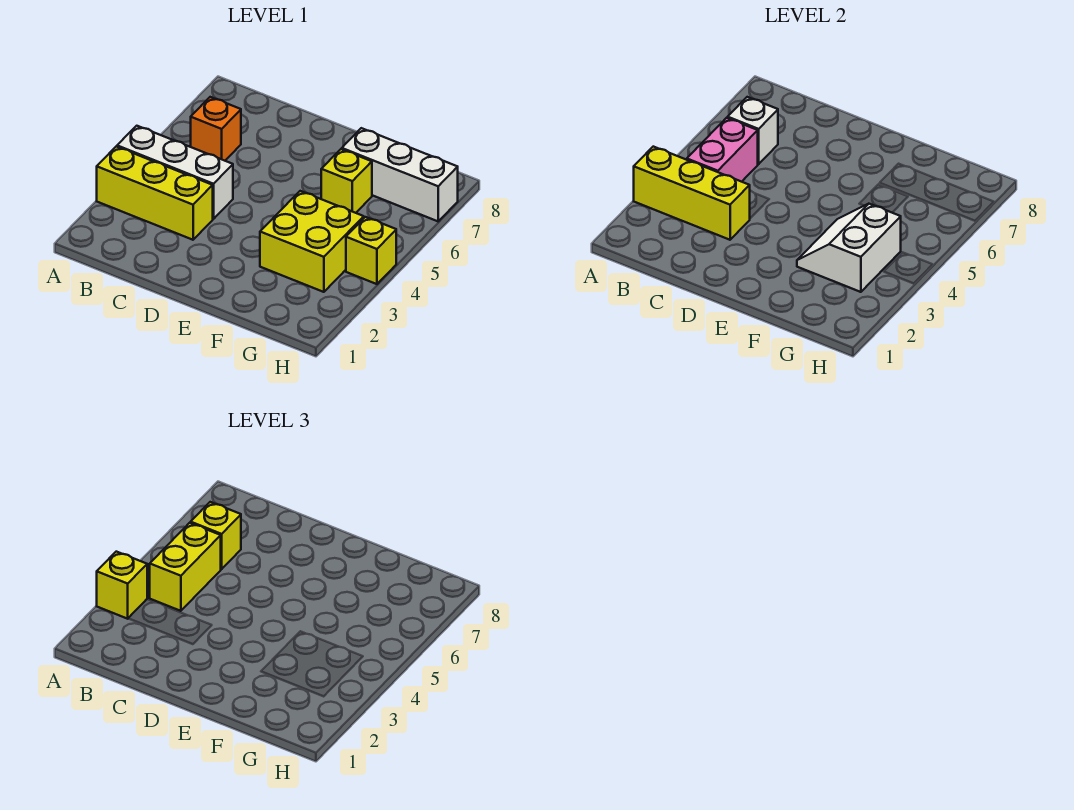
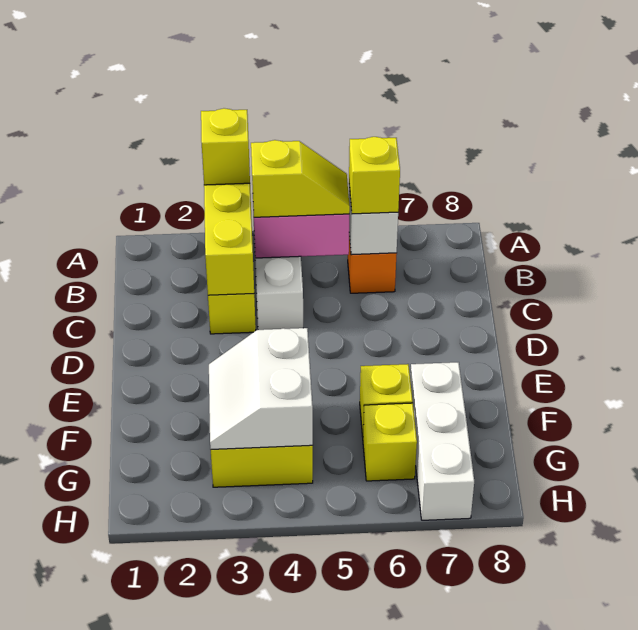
yellow brick B4:B5 level 3 -> yellow slope B4:B5 level 3 top 4
white slope F3:G4 level 2 top G -> white slope F3:G4 level 2 top 4
yellow brick H4 level 1 -> yellow brick G6 level 1

